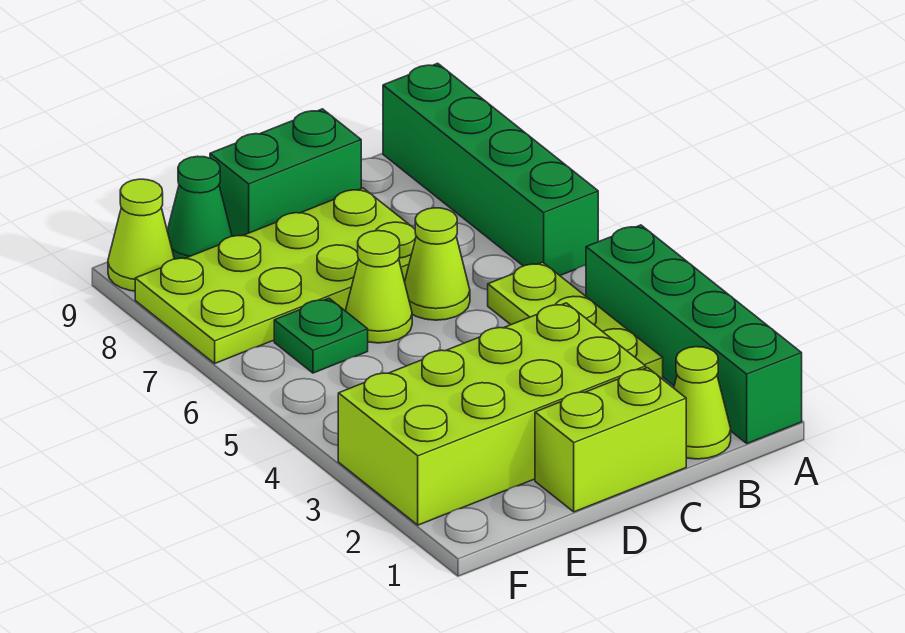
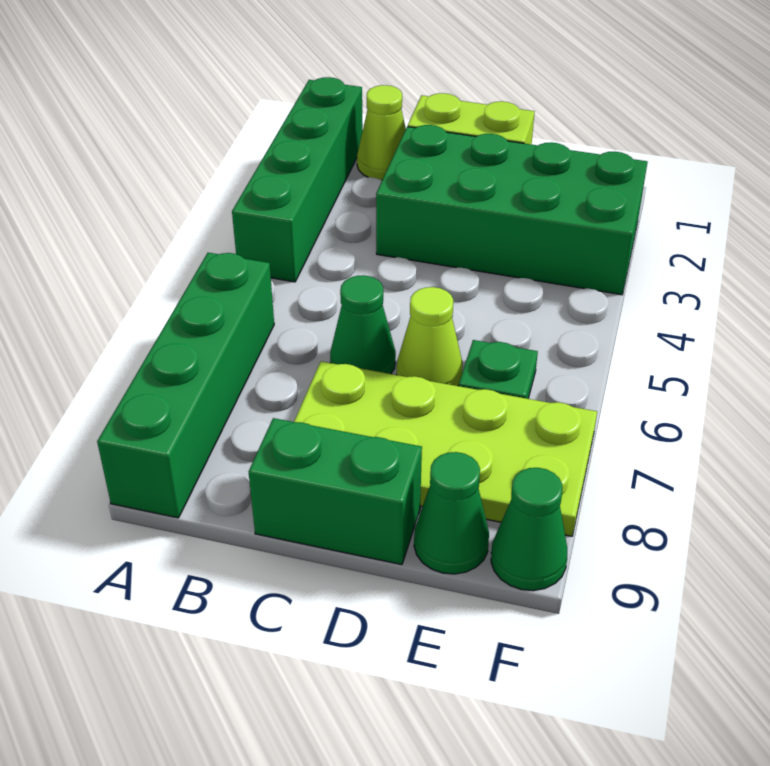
lime plate B3:B5 level 1 -> none
lime brick C2:F3 level 1 -> green brick C2:F3 level 1
lime cone C6 level 1 -> green cone C6 level 1
lime cone F9 level 1 -> green cone F9 level 1

